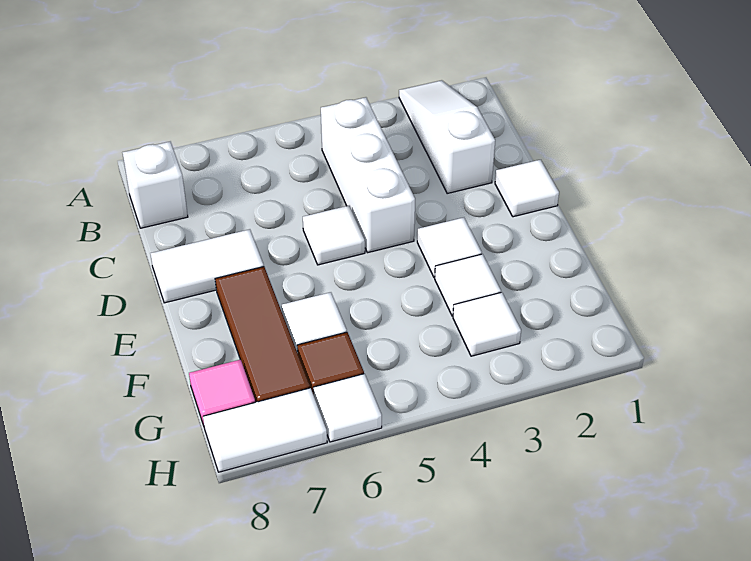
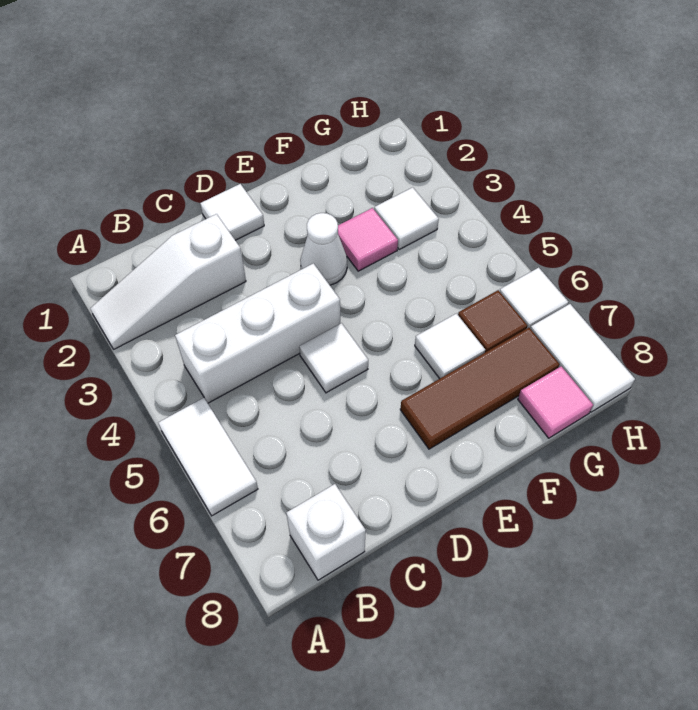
white tile D7:D8 level 1 -> white tile A5:A6 level 1
white tile E3 level 1 -> white cone E3 level 1
white tile F3 level 1 -> pink tile F3 level 1

